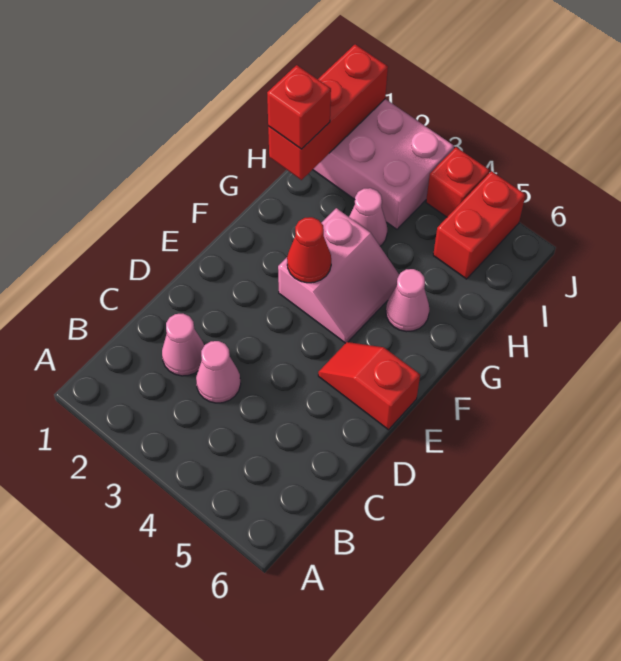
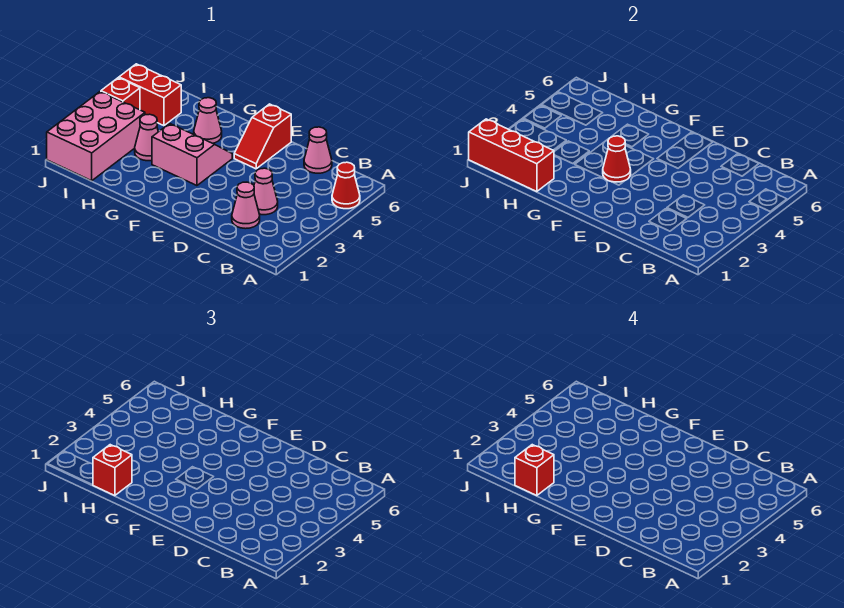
none -> red cone A5 level 1
none -> pink cone C6 level 1
none -> red brick H1 level 4

